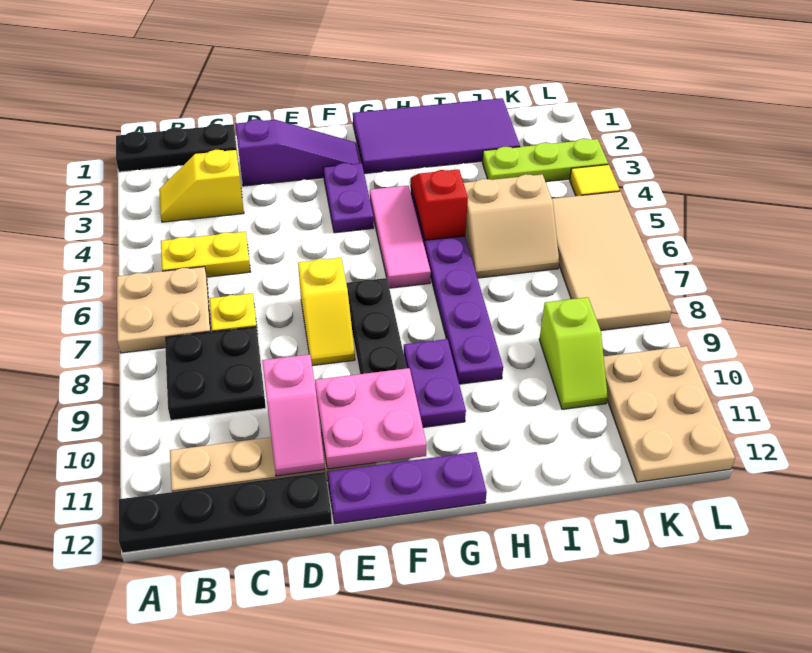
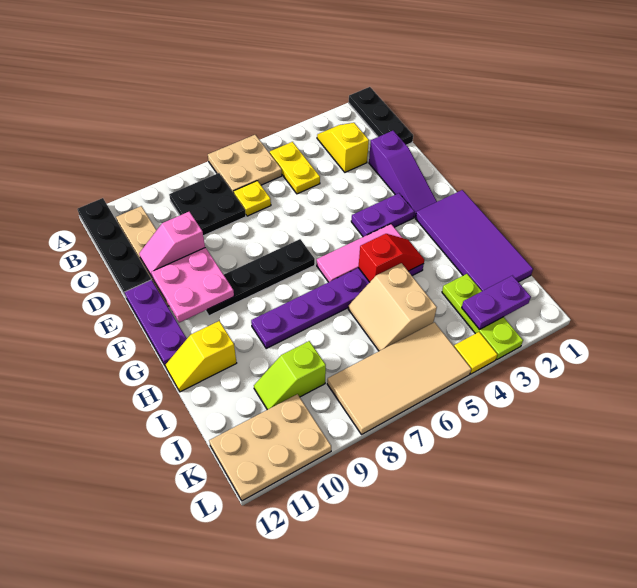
yellow slope E7:E8 level 1 top 7 -> yellow slope H11:H12 level 1 top 11
purple plate G9:G10 level 1 -> purple plate K2:K3 level 2

